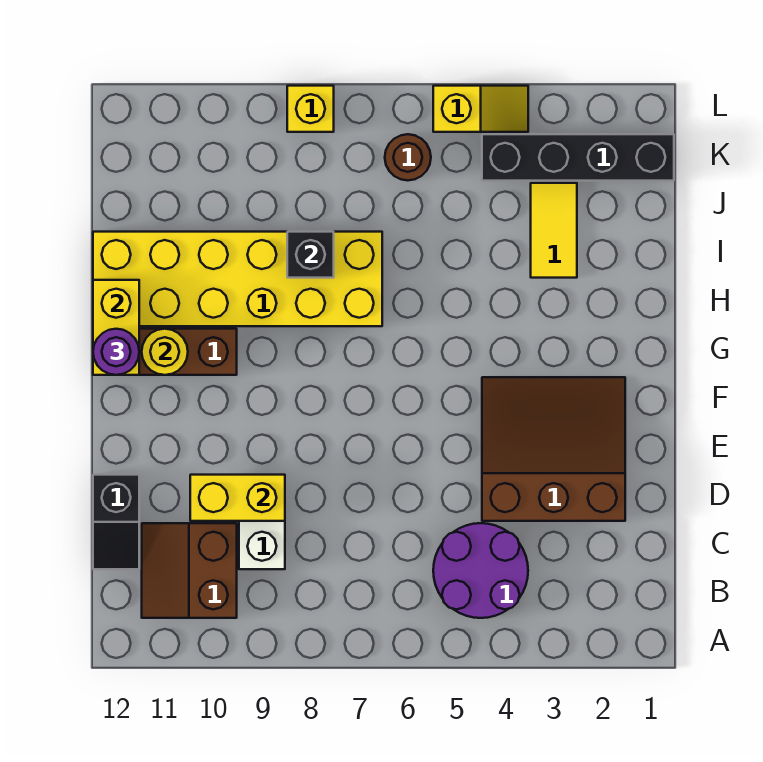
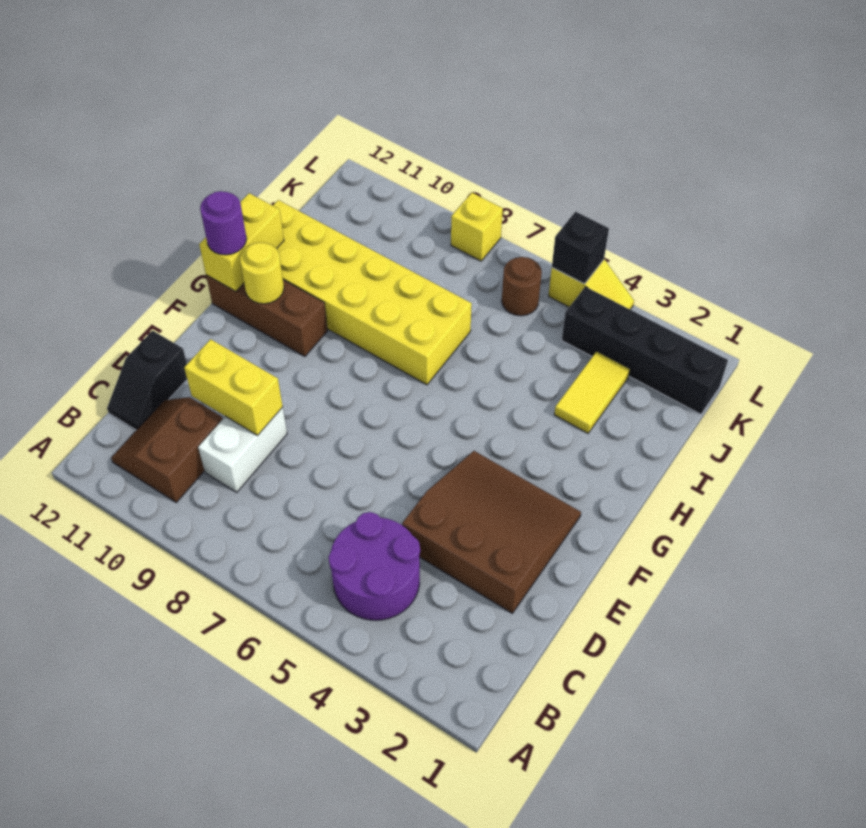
black brick I8 level 2 -> black brick L5 level 2

